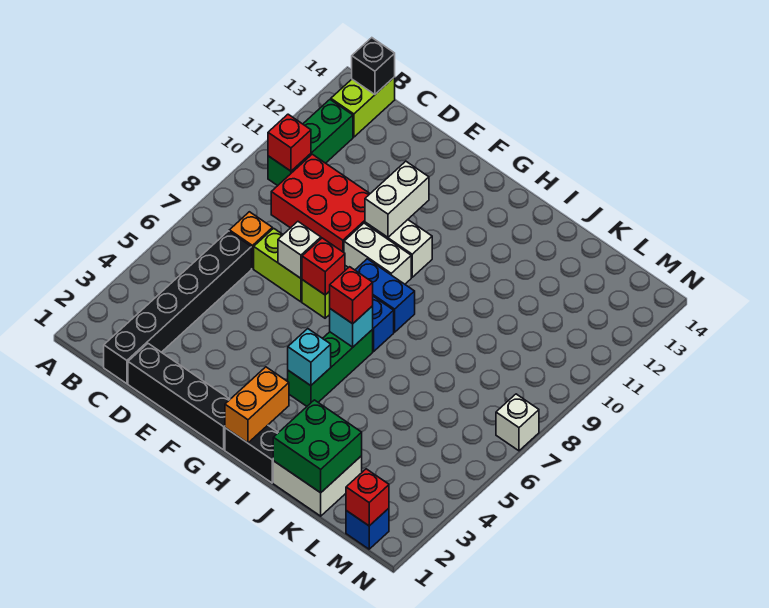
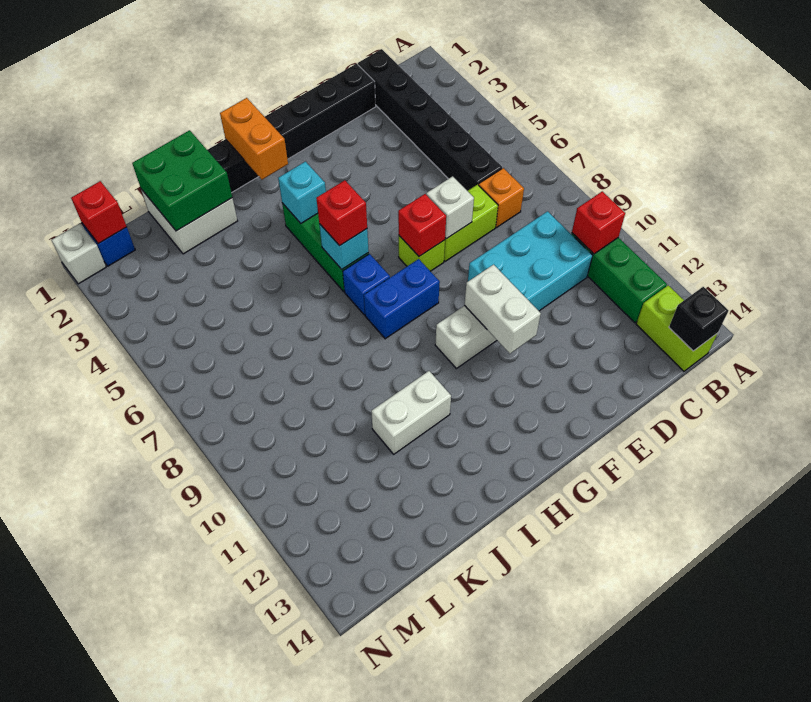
red brick C9:E10 level 1 -> cyan brick C9:E10 level 1
white brick F9:G9 level 1 -> white brick I11:J11 level 1
white brick N7 level 1 -> white brick N1 level 1

